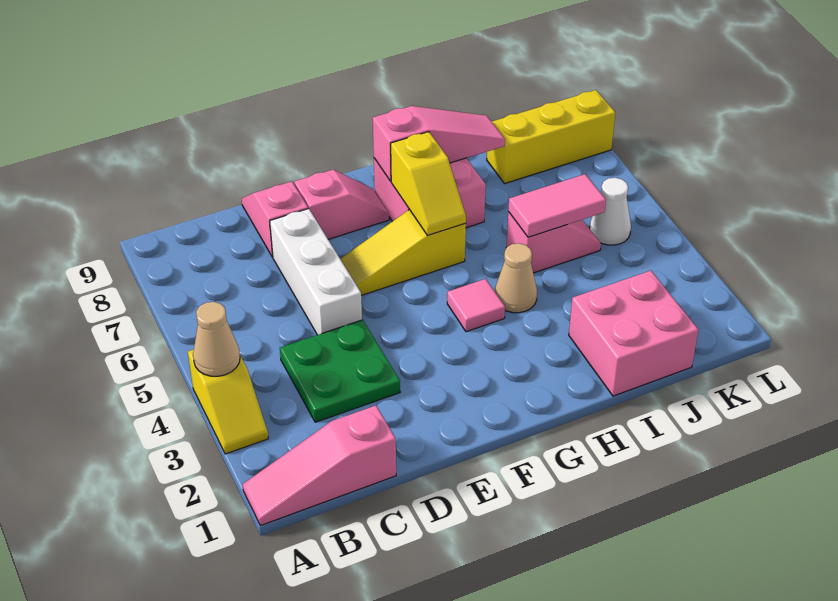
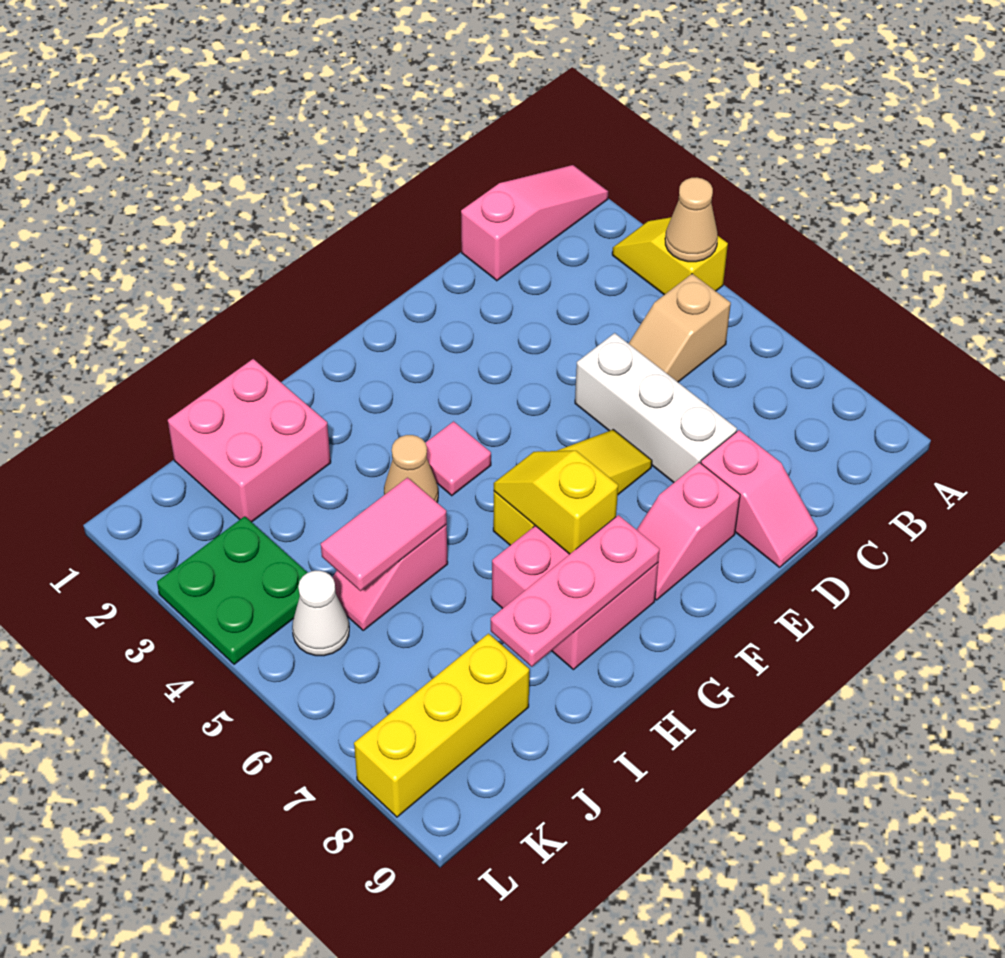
none -> tan slope B5:C5 level 1 top B
green plate C3:D4 level 1 -> green plate K3:L4 level 1
pink slope G8:I8 level 2 top G -> pink plate G8:I8 level 2

